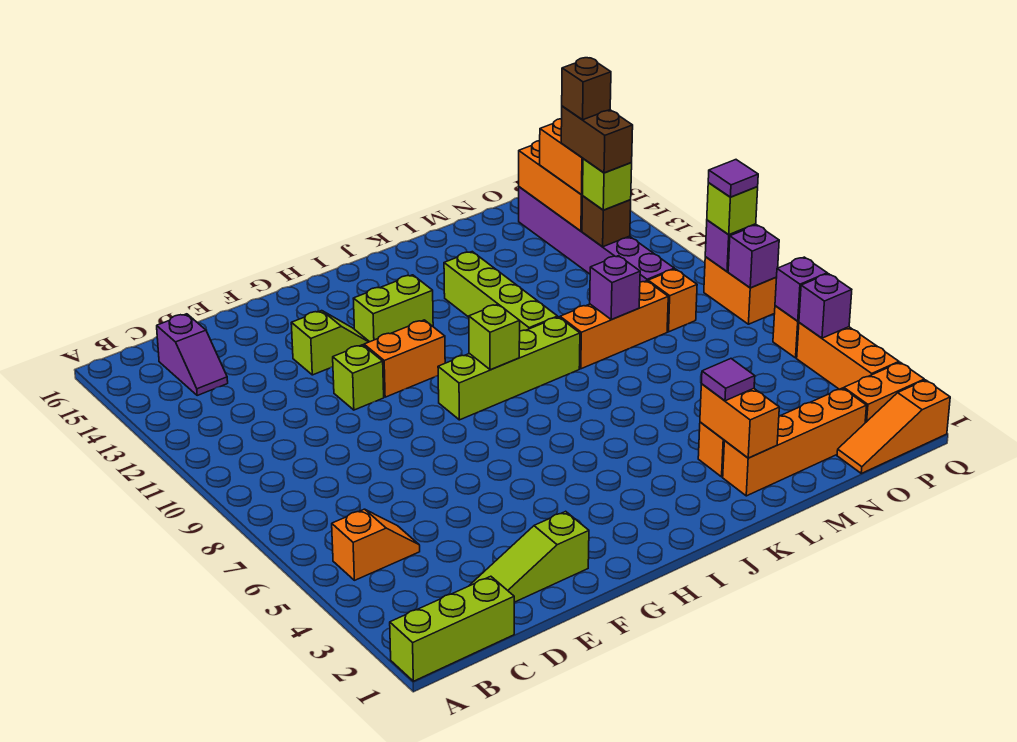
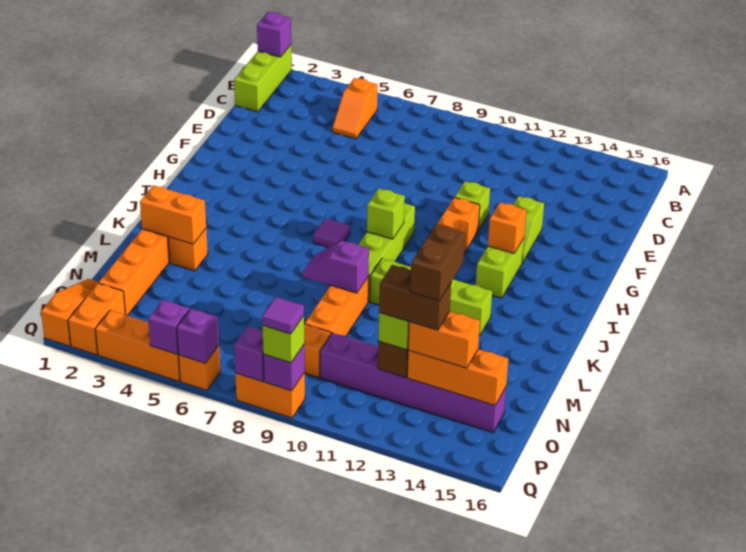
purple slope C14:C15 level 1 top 15 -> purple slope L8:L9 level 2 top 9
lime slope D2:F2 level 1 top F -> none
none -> orange brick H13 level 2
purple tile L3 level 3 -> purple tile I7 level 1
purple brick M9 level 2 -> purple brick A1 level 2
brown brick O13 level 5 -> brown brick N13:O13 level 5

